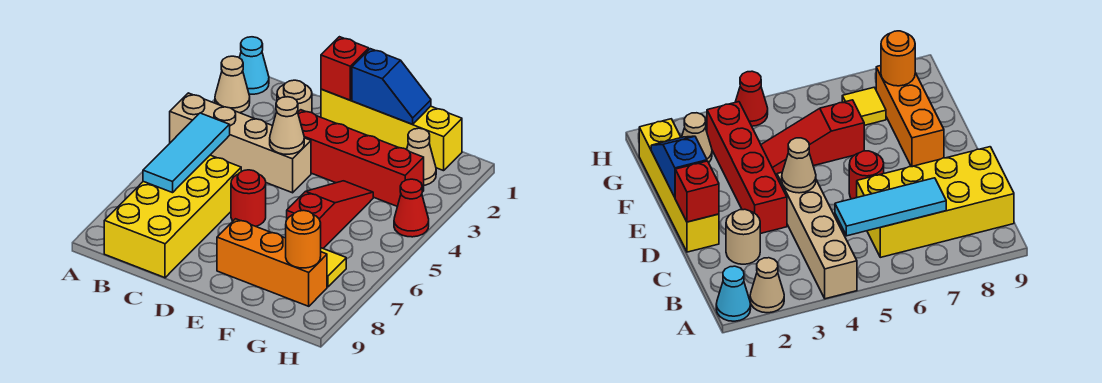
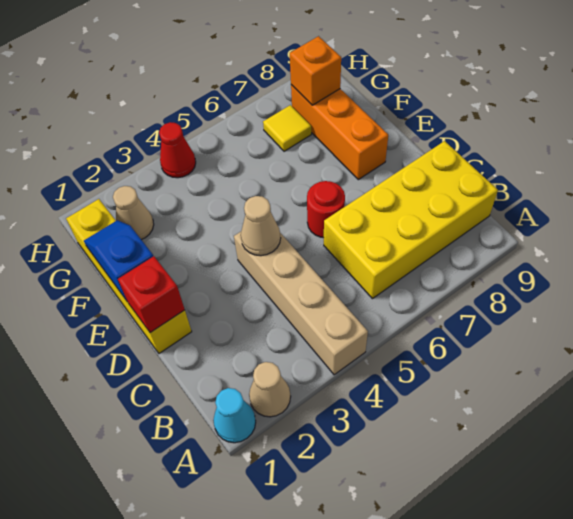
cyan tile B5:B7 level 2 -> none
tan round brick C2 level 1 -> none
red brick D3:G3 level 1 -> none
red slope F4:F6 level 1 top 6 -> none
orange round brick G8 level 2 -> orange brick G8 level 2

